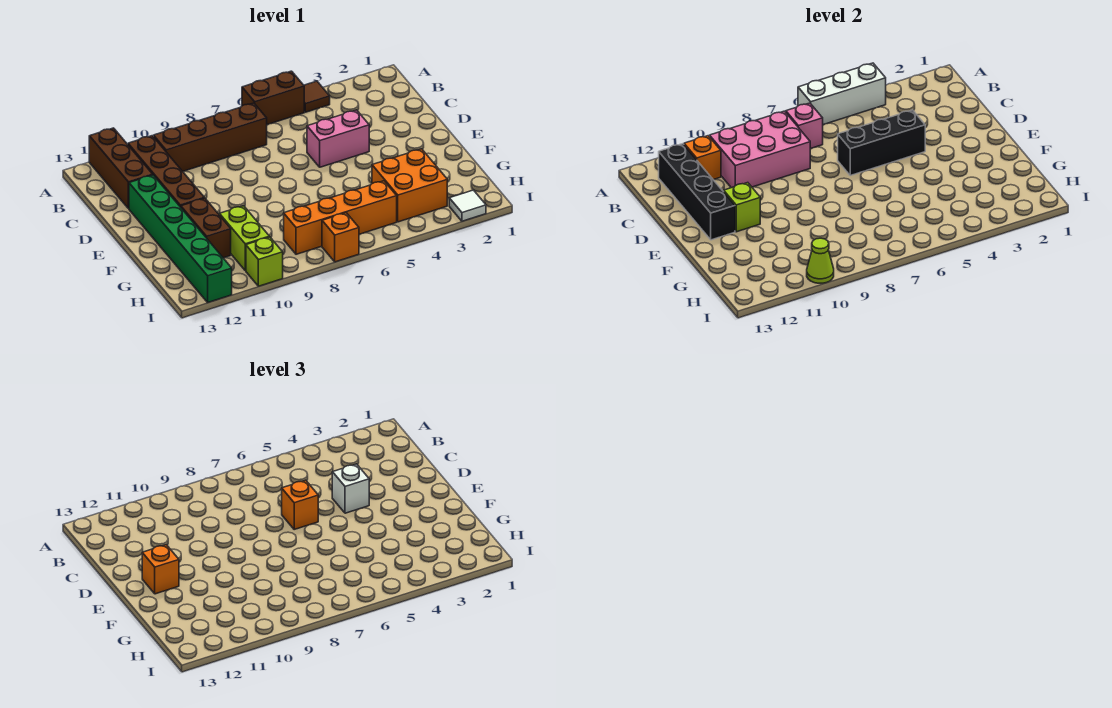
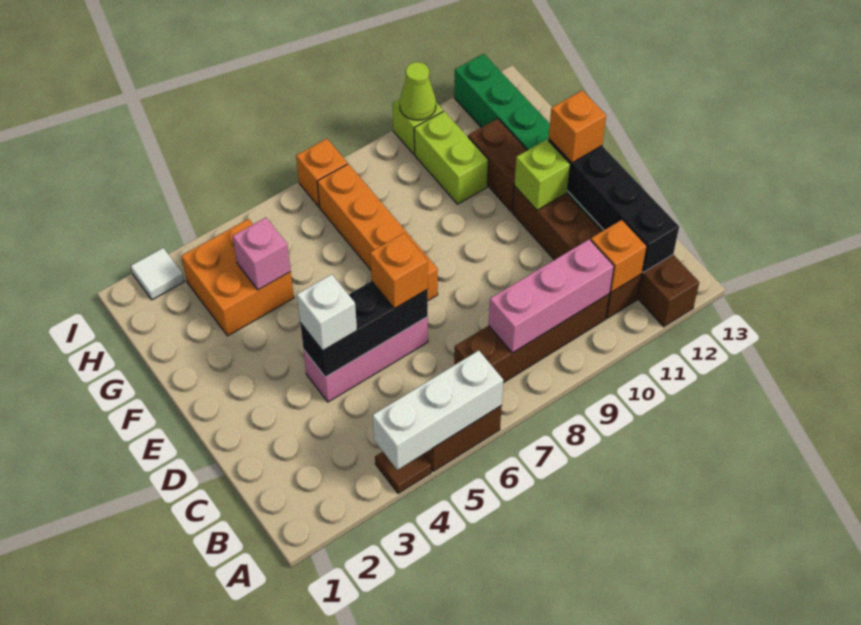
pink brick B7 level 2 -> pink brick G4 level 2
pink brick B8:C10 level 2 -> pink brick B8:B10 level 2
pink brick D4:D5 level 1 -> pink brick D4:D6 level 1
orange brick H5:H8 level 1 -> orange brick E7:H7 level 1

